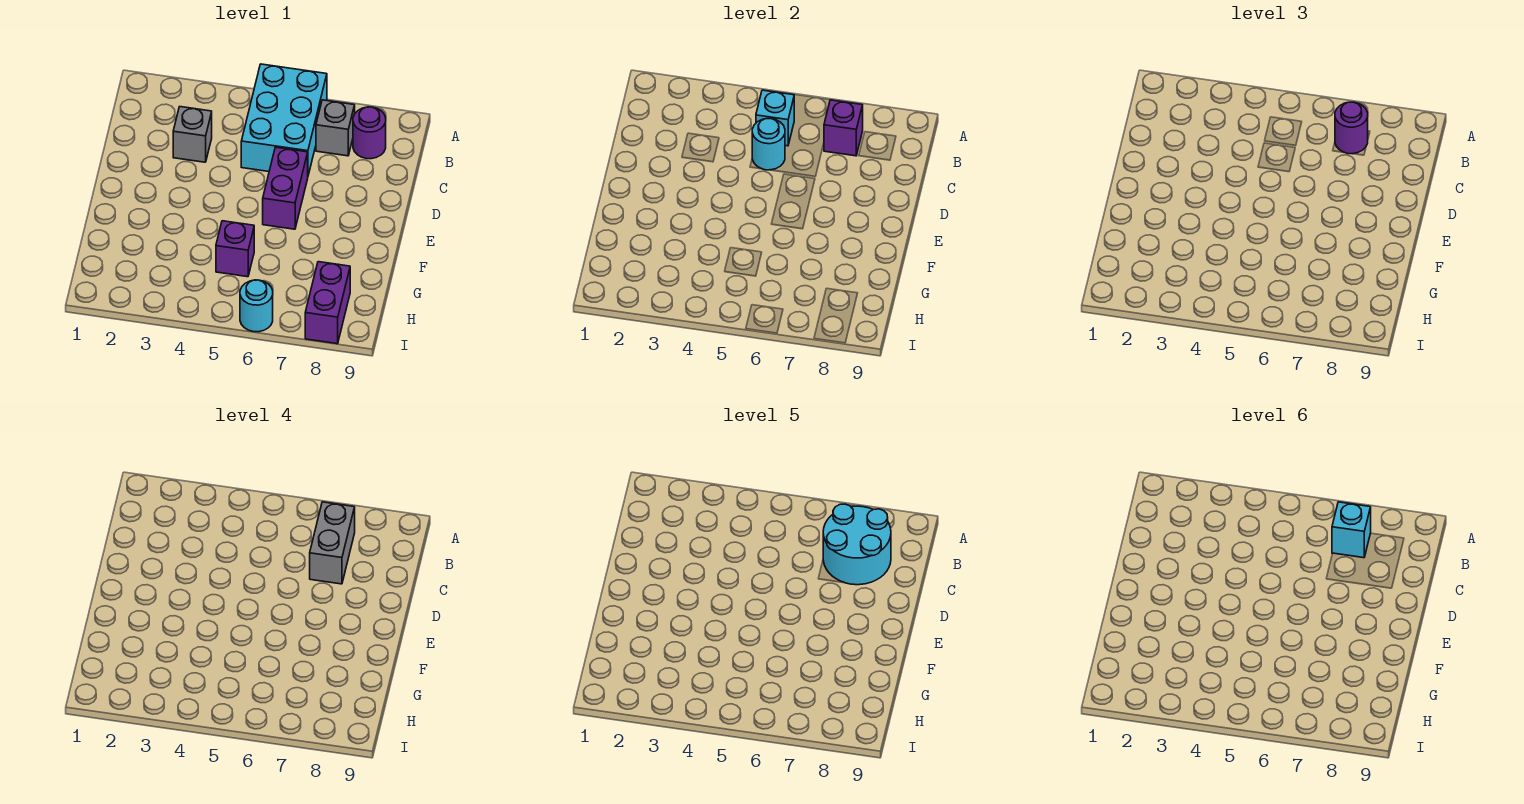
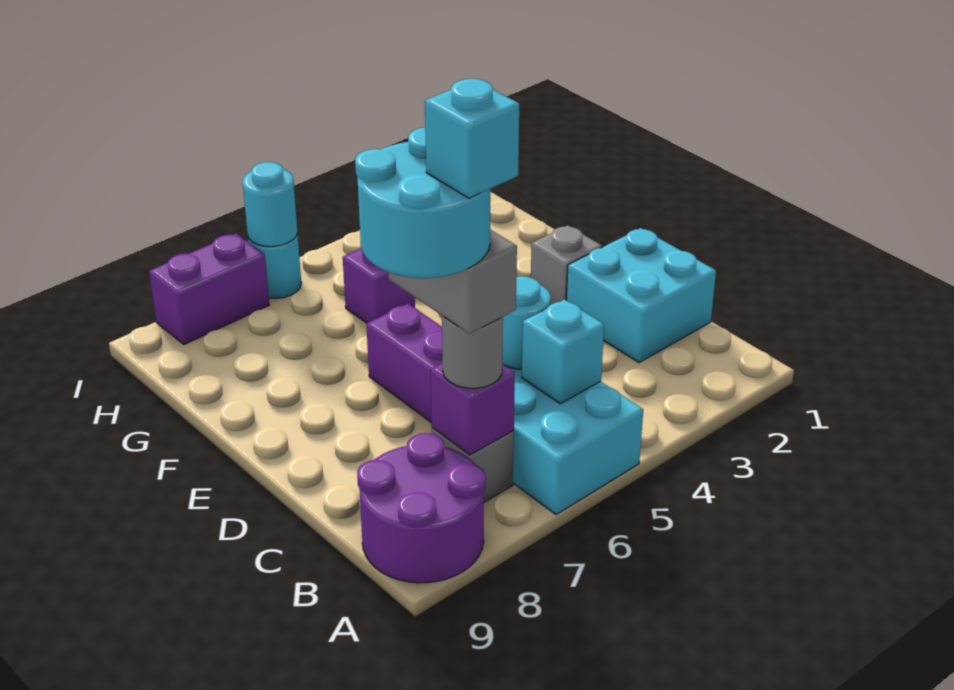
purple round brick B7 level 3 -> grey round brick B7 level 3
purple round brick B8 level 1 -> purple round brick A8:B9 level 1
none -> cyan brick C1:D2 level 1
grey brick C3 level 1 -> grey brick E2 level 1
purple brick H8:I8 level 1 -> purple brick I7:I8 level 1
none -> cyan round brick I6 level 2

